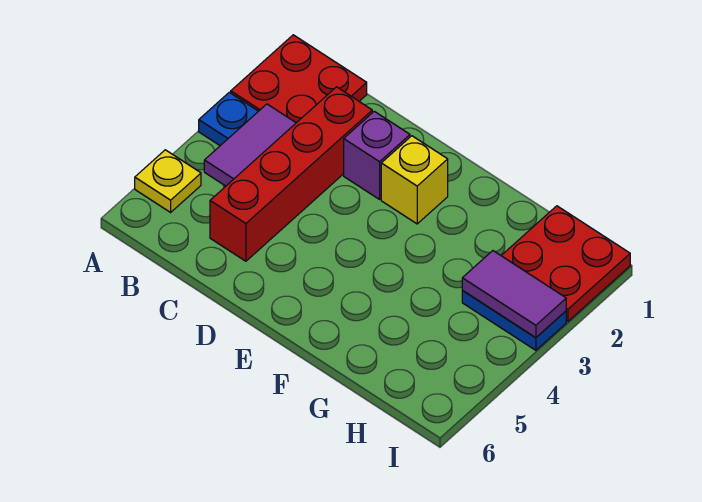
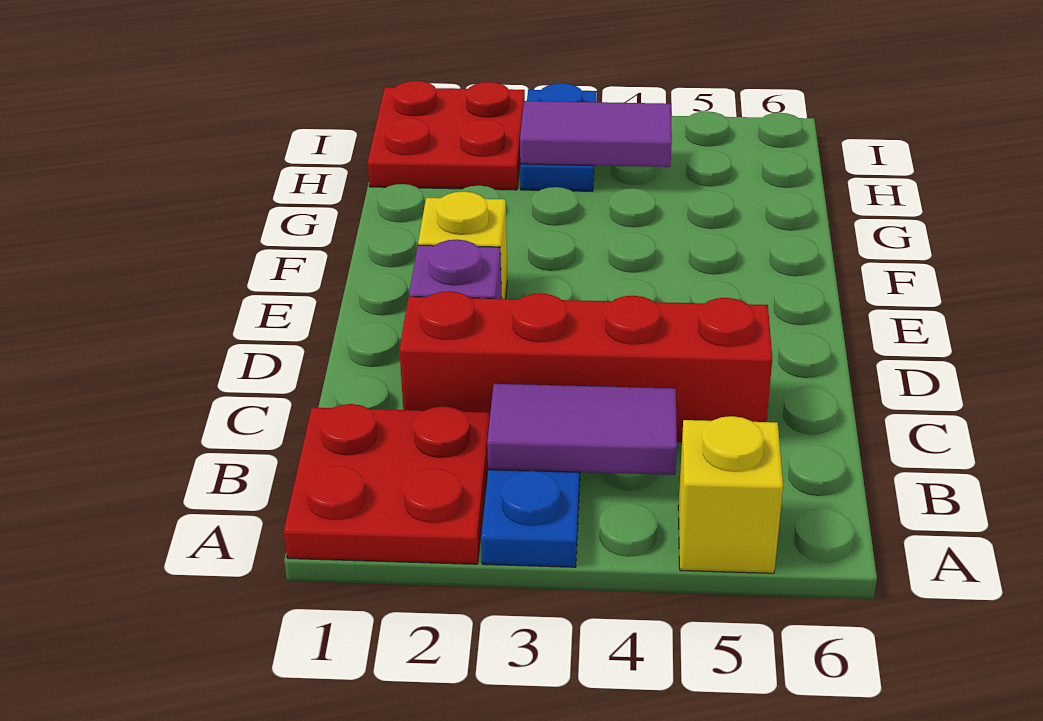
yellow plate A5 level 1 -> yellow brick A5 level 1
purple tile H3:I3 level 2 -> purple tile H3:H4 level 2

